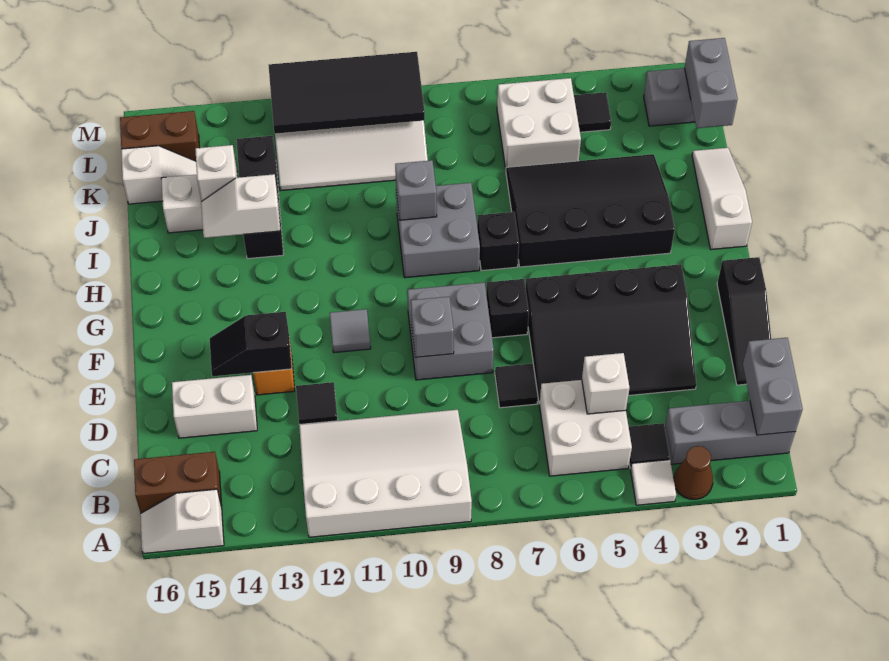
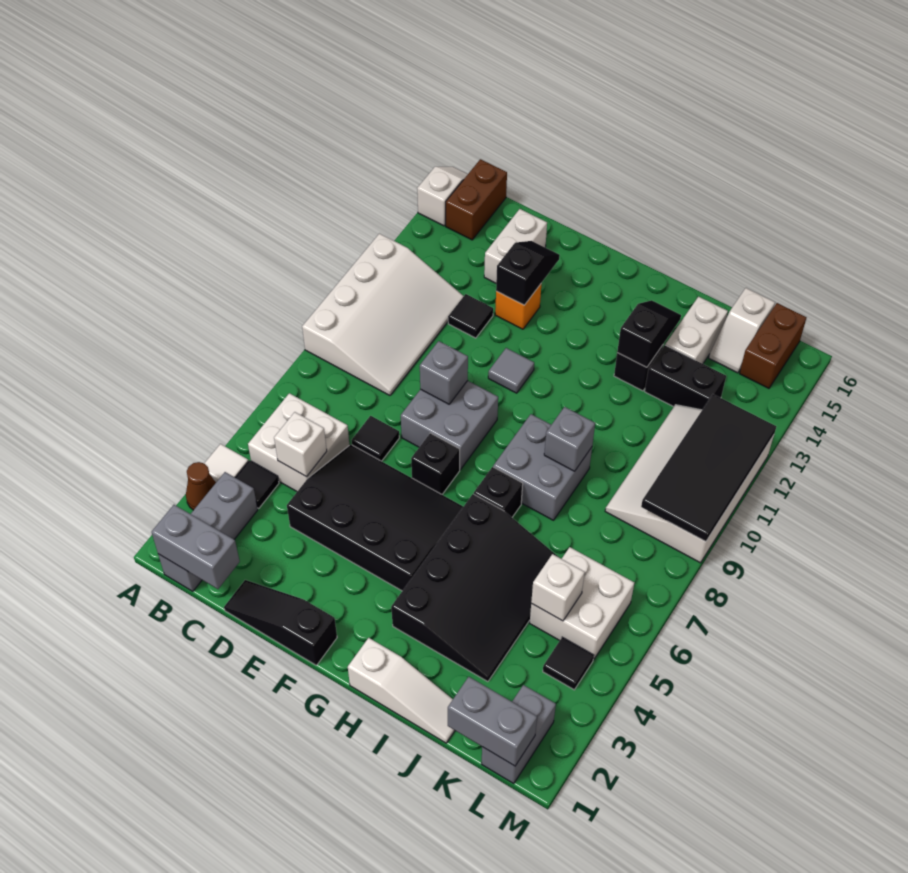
black slope D3:F6 level 1 top F -> black slope D4:G6 level 1 top 4
white slope I13:I14 level 2 top 13 -> black slope I13:I14 level 2 top 13
white brick J14 level 2 -> white brick K5 level 2

